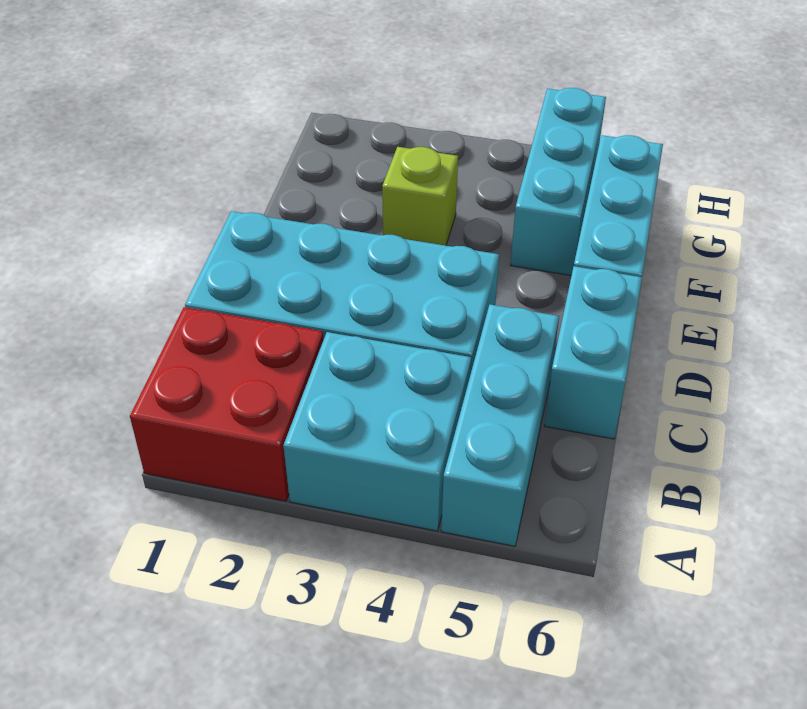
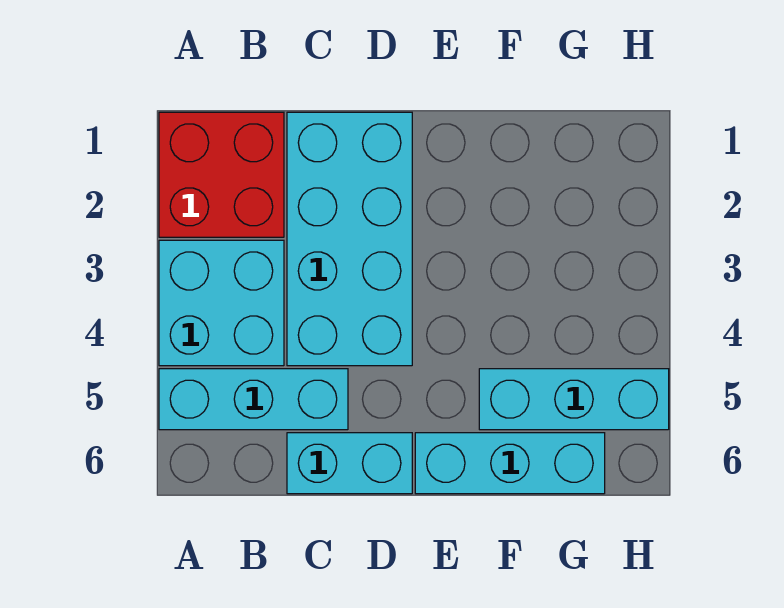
lime brick F3 level 1 -> none

